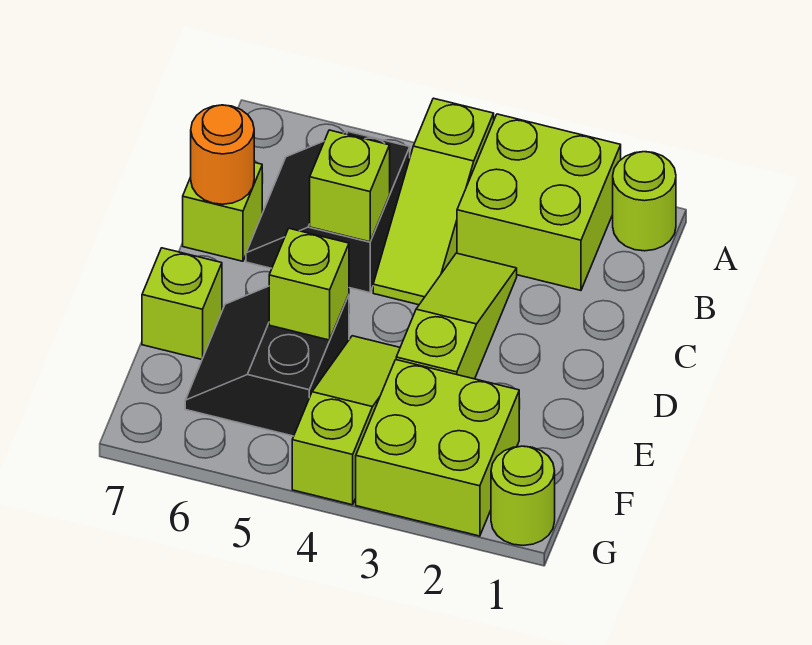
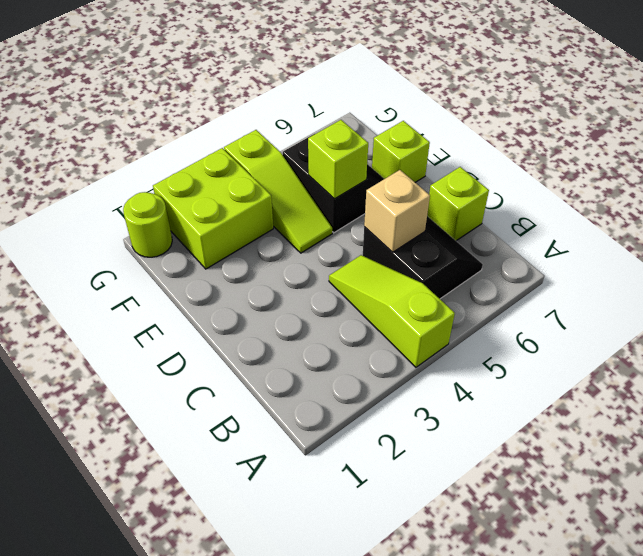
lime round brick A1 level 1 -> none
lime brick A2:B3 level 1 -> none
lime slope C3:E3 level 1 top E -> none
lime brick C5 level 2 -> tan brick C5 level 2
orange round brick C7 level 2 -> none

